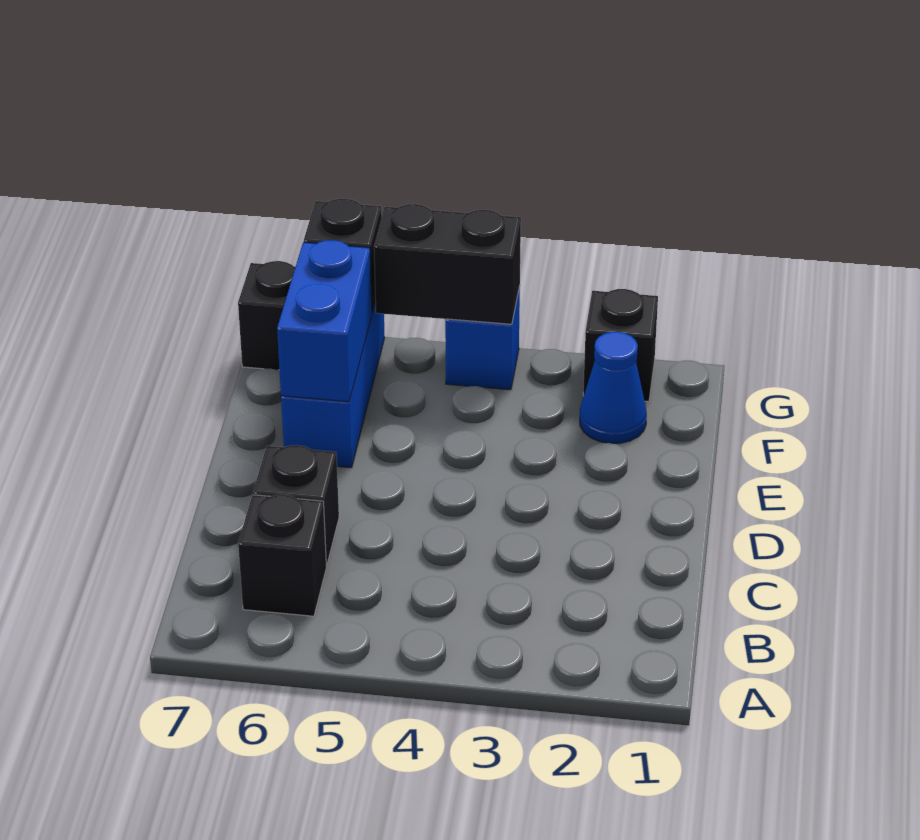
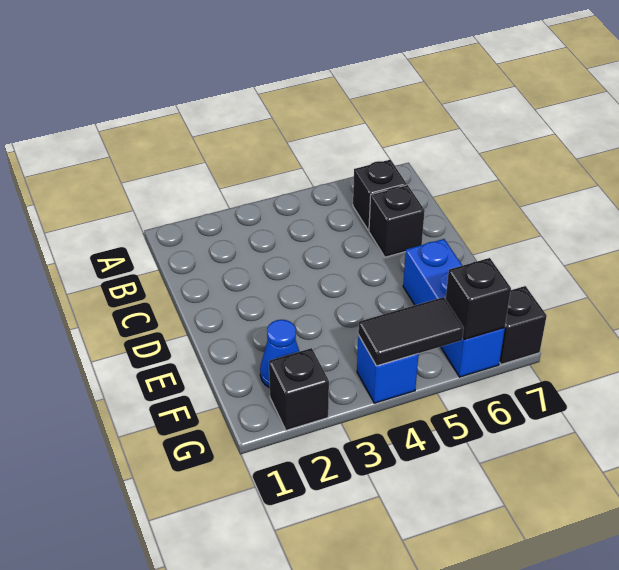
blue brick E6:F6 level 2 -> none
black brick G4:G5 level 2 -> black tile G4:G5 level 2

